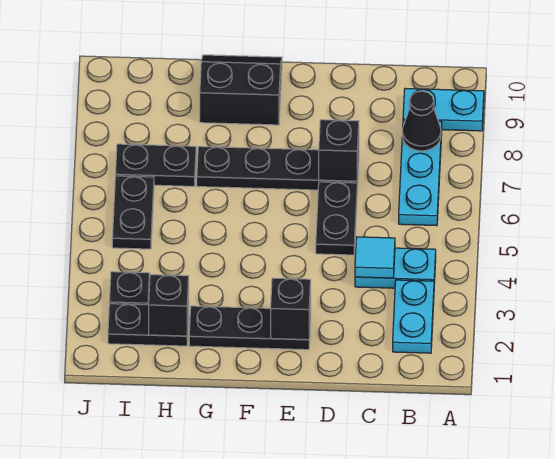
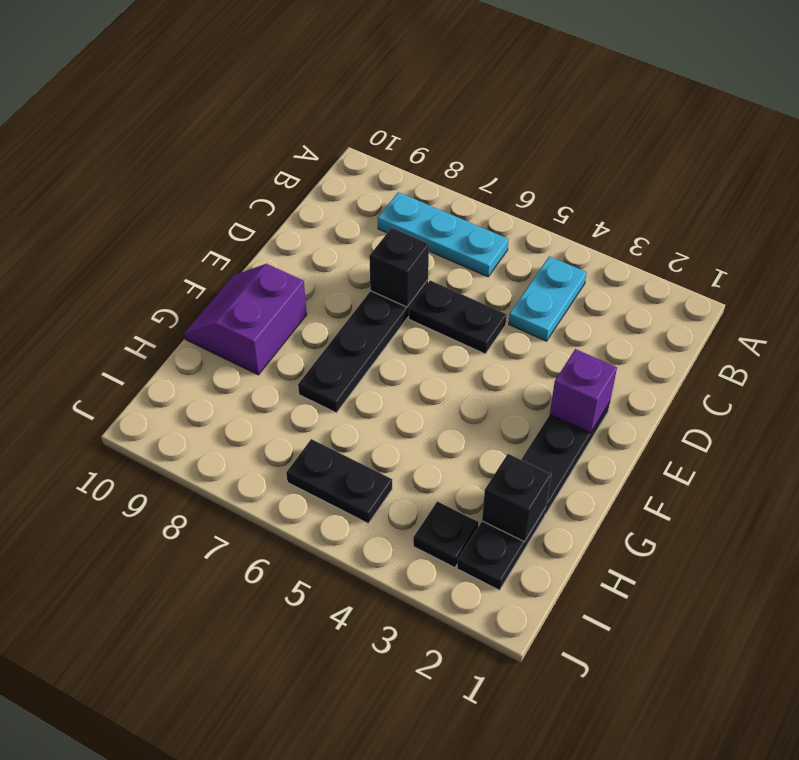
cyan plate A9:B9 level 1 -> none
cyan plate B2:B3 level 1 -> none
black cone B8 level 2 -> none
cyan tile C4 level 2 -> none
black brick E2 level 2 -> purple brick E2 level 2
black slope F9:G10 level 1 top 9 -> purple slope F9:G10 level 1 top 9
black plate H7:I7 level 1 -> none

